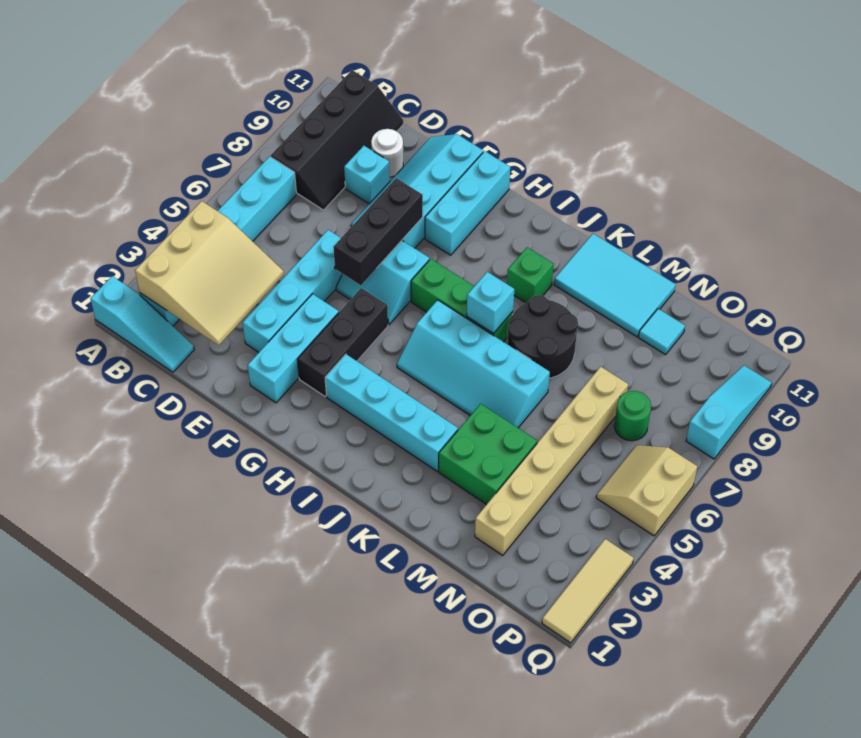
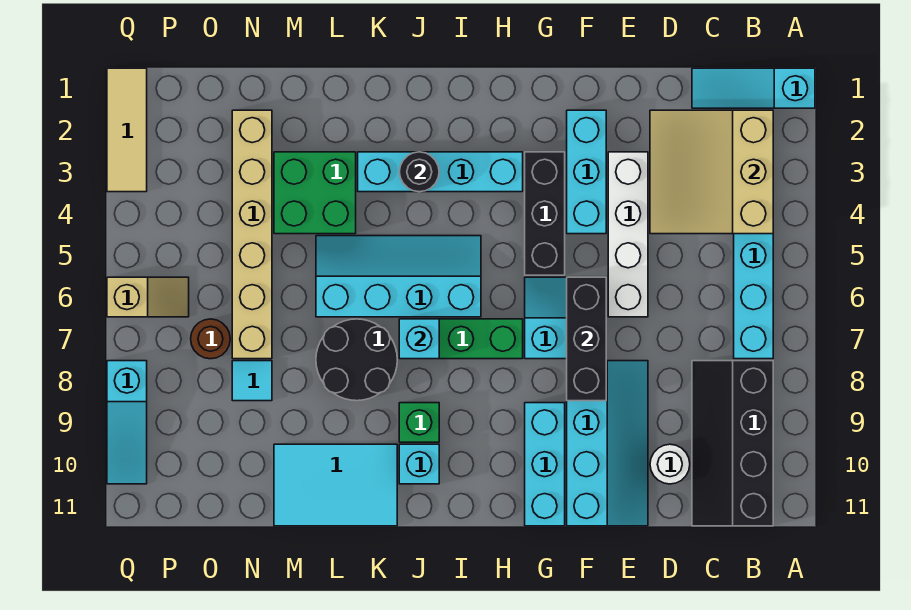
cyan brick D9 level 1 -> cyan brick J10 level 1
cyan brick E3:E6 level 1 -> white brick E3:E6 level 1
none -> black round brick J3 level 2
cyan tile N10 level 1 -> cyan tile N8 level 1
green round brick O7 level 1 -> brown round brick O7 level 1
tan slope P5:Q6 level 1 top Q -> tan slope P6:Q6 level 1 top Q

